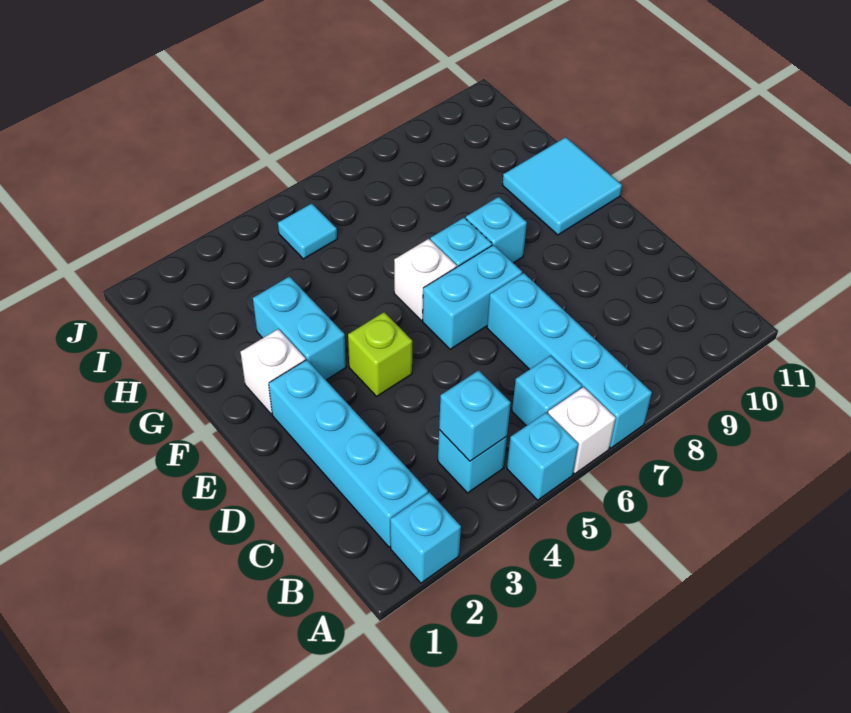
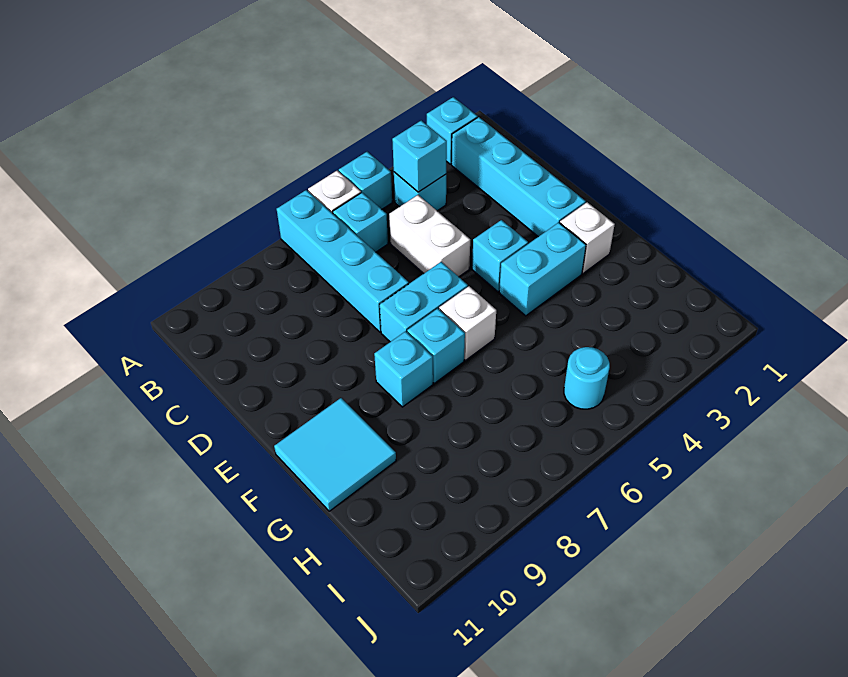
none -> white brick C5:D5 level 1
lime brick E4 level 1 -> cyan brick E4 level 1
cyan brick F3:G3 level 1 -> cyan brick F3:F4 level 1
cyan tile I5 level 1 -> cyan round brick I5 level 1

